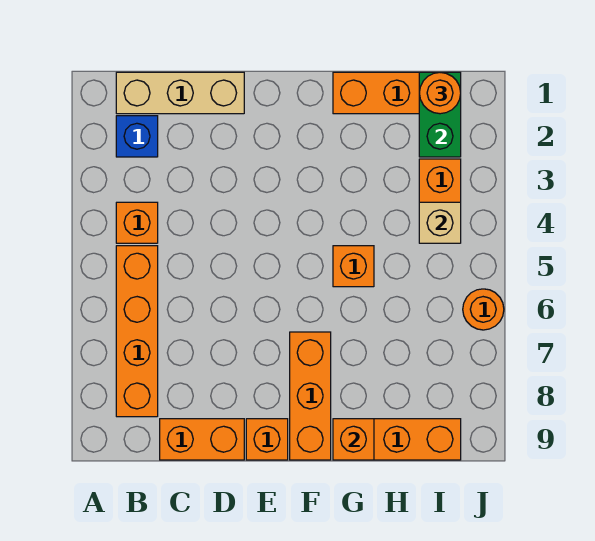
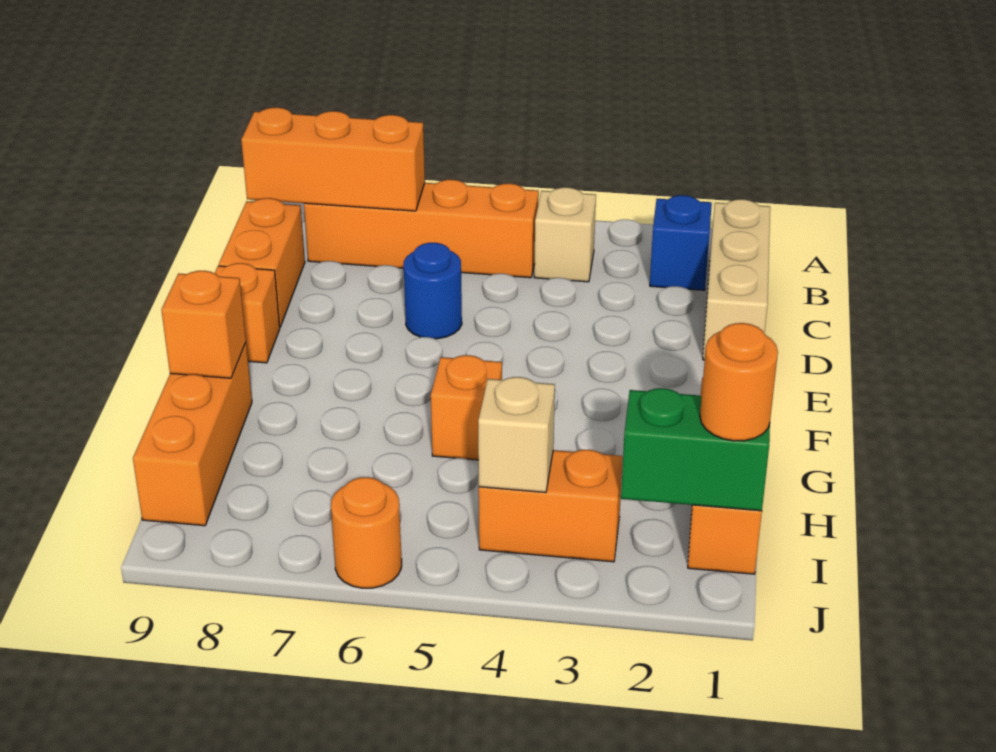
orange brick B4 level 1 -> tan brick B4 level 1
none -> blue round brick D6 level 1
orange brick F7:F9 level 1 -> orange brick B7:B9 level 2

